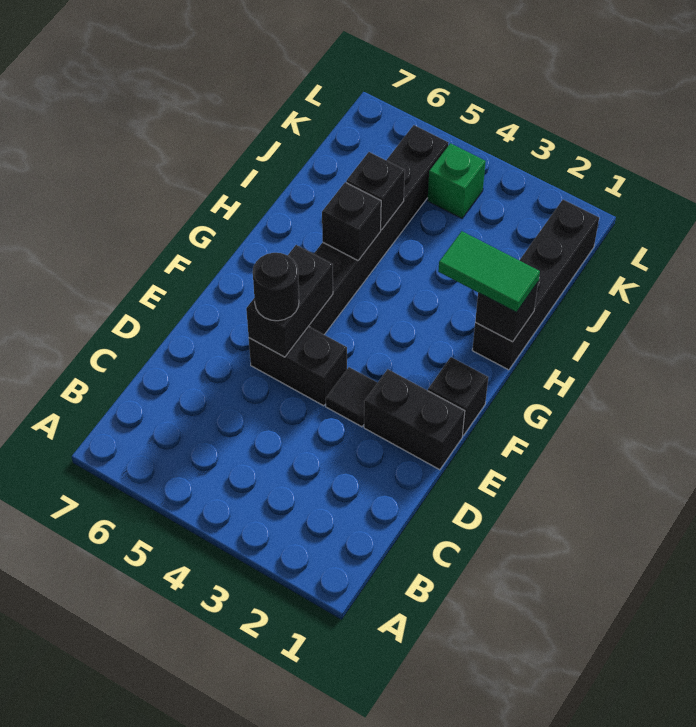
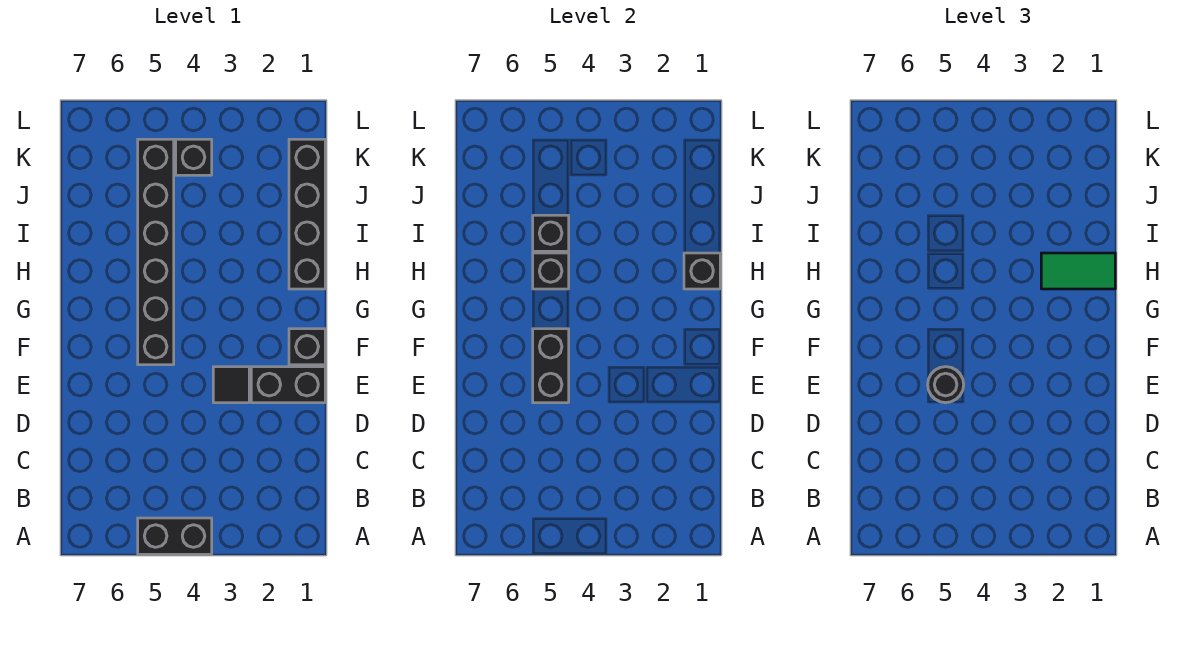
black brick E4:E5 level 1 -> black brick A4:A5 level 1
green brick K4 level 1 -> black brick K4 level 1

